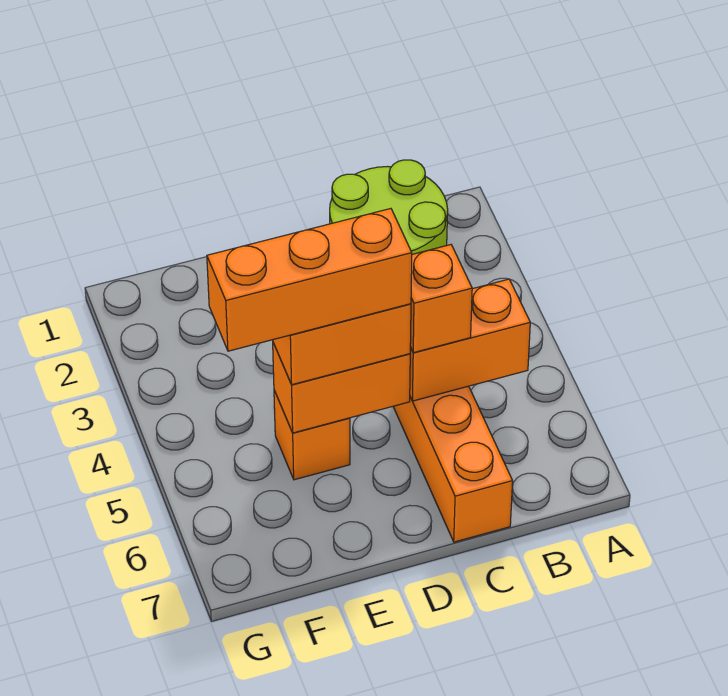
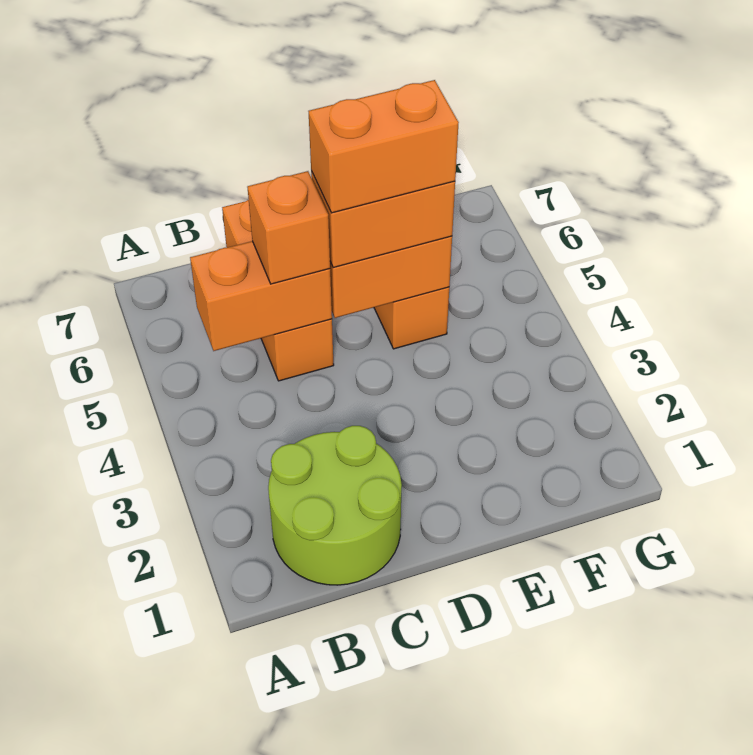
orange brick D5:F5 level 4 -> orange brick D5:E5 level 4

